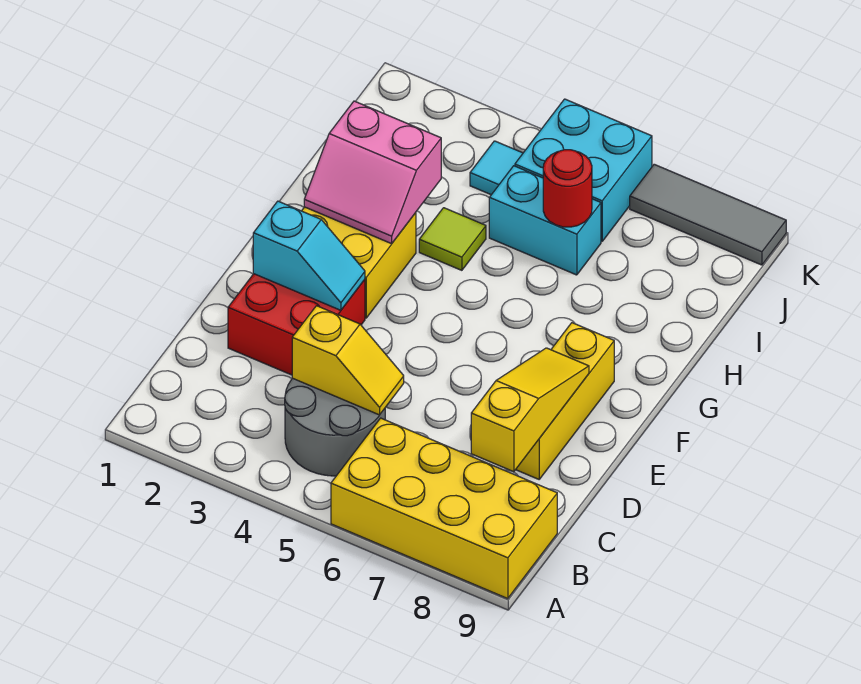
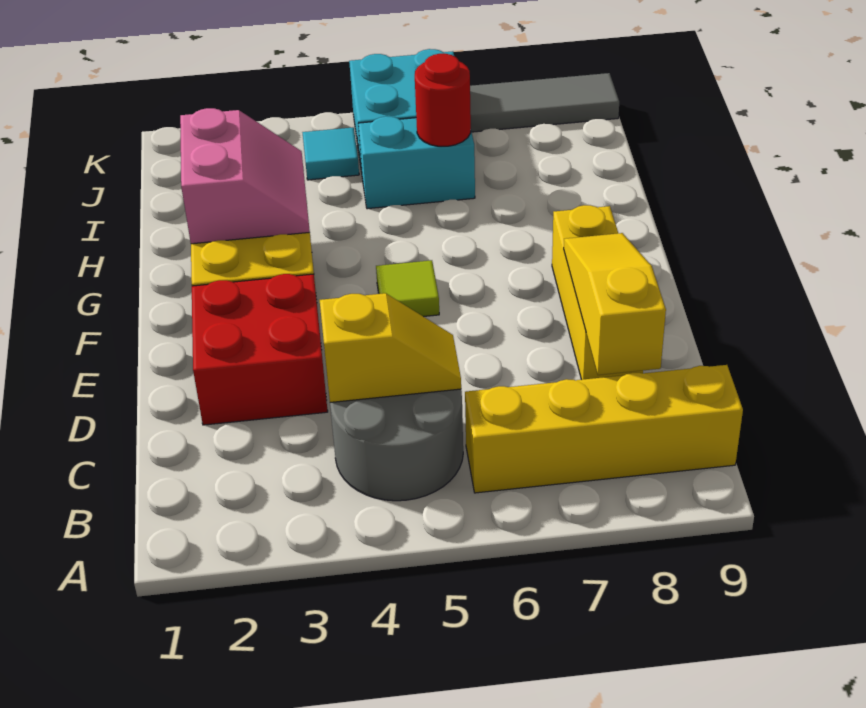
yellow brick A6:B9 level 1 -> yellow brick B6:B9 level 1
cyan slope E2:E3 level 2 top 2 -> none
pink slope G2:H3 level 2 top H -> pink slope G2:H3 level 2 top 2
lime tile H4 level 1 -> lime tile F5 level 1

